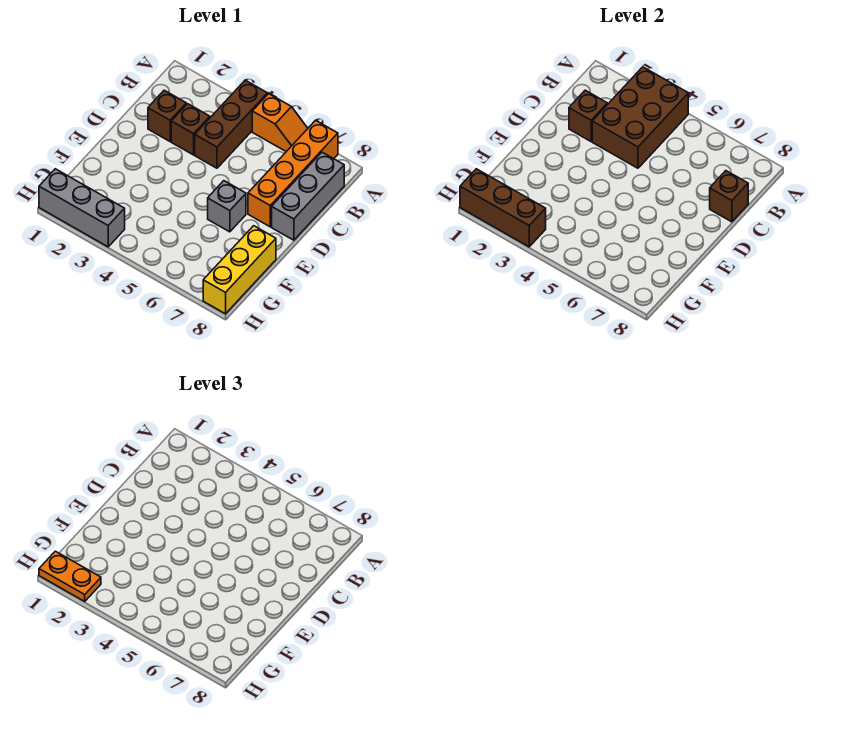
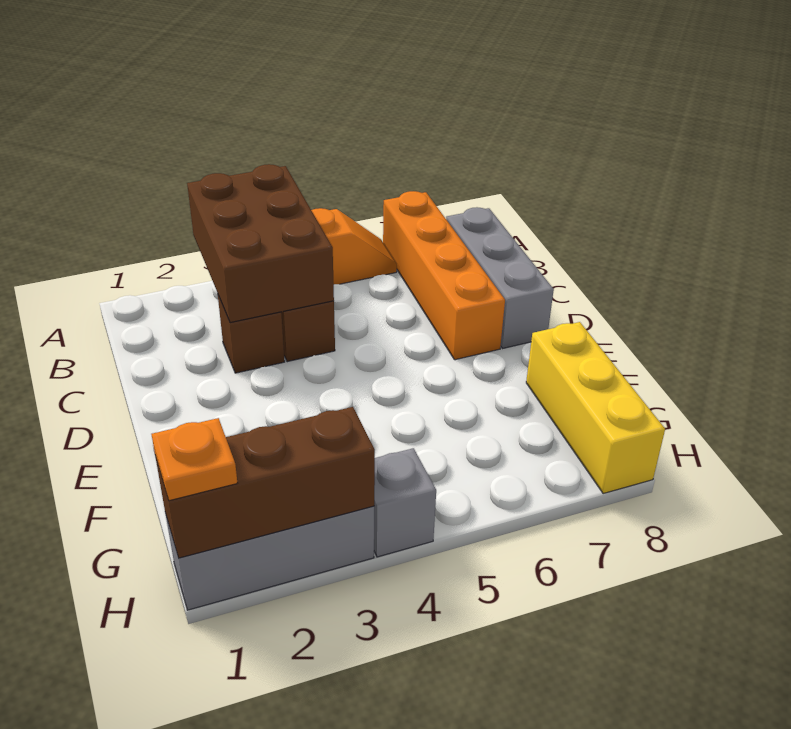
brown brick C2 level 1 -> none
brown brick C2 level 2 -> none
brown brick C8 level 2 -> none
grey brick E6 level 1 -> grey brick H4 level 1
orange plate H1:H2 level 3 -> orange plate H1 level 3

